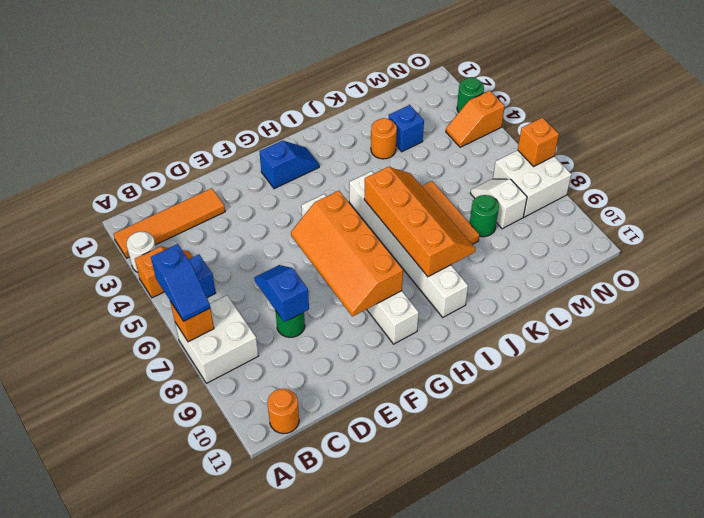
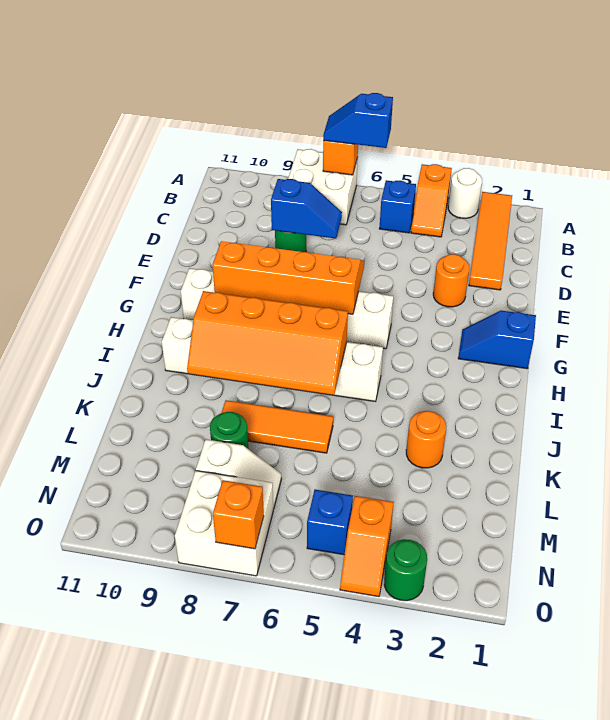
orange round brick B11 level 1 -> orange round brick E3 level 1
blue slope G2:H2 level 1 top G -> blue slope G1:G2 level 1 top 1
blue brick L3 level 1 -> blue brick N5 level 1
orange slope N4:O4 level 1 top O -> orange slope N4:O4 level 1 top N

